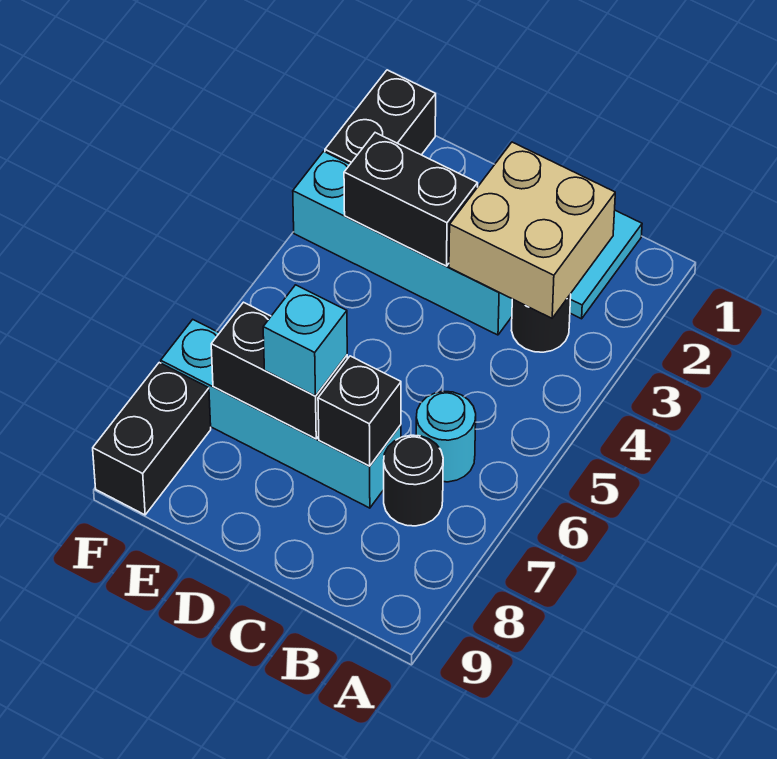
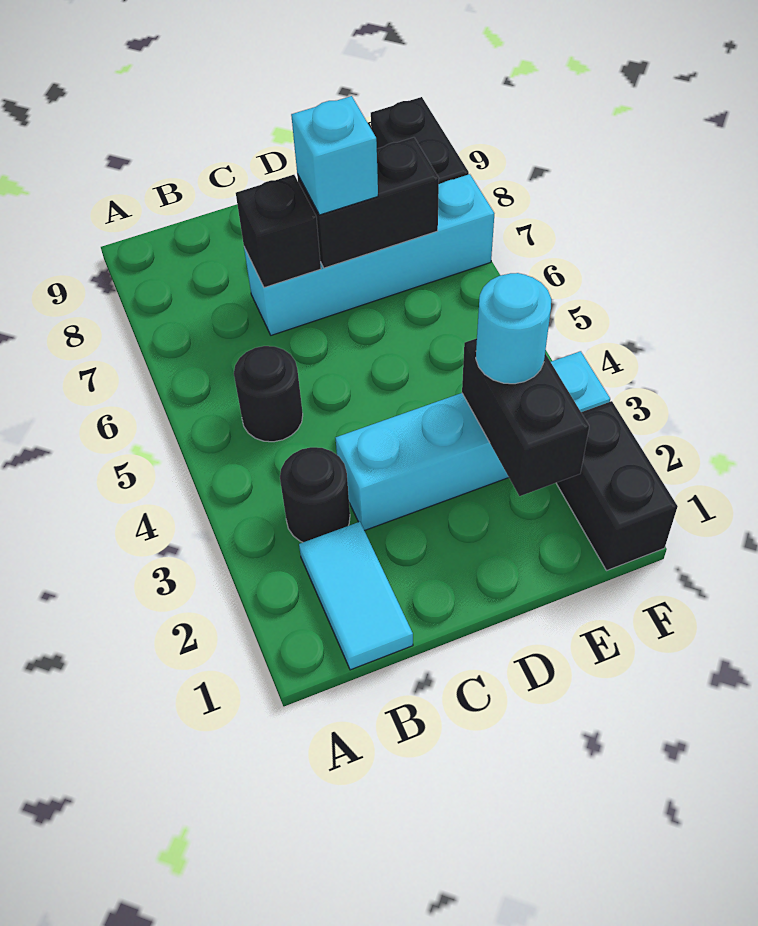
tan brick B2:C3 level 2 -> none
cyan round brick B6 level 1 -> cyan round brick E3 level 3
black round brick B7 level 1 -> black round brick B5 level 1
black brick D3:E3 level 2 -> black brick E2:E3 level 2

